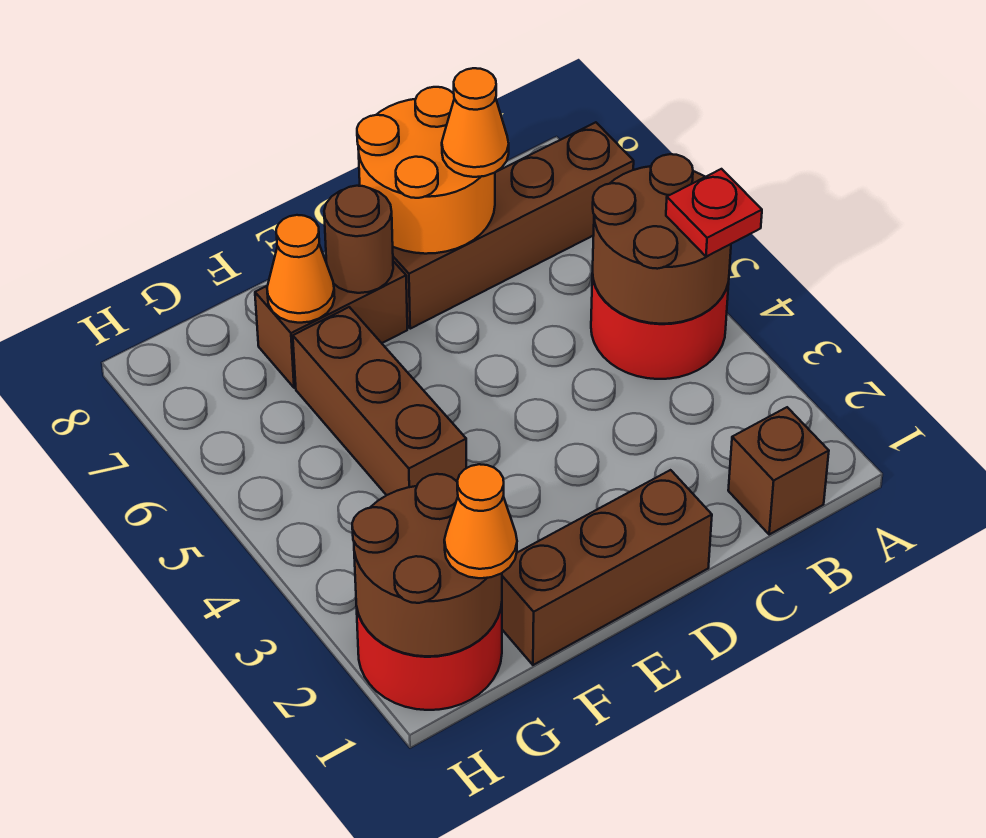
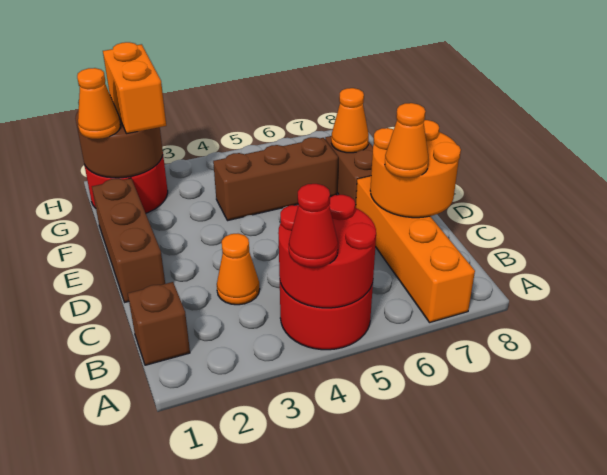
brown round brick A4:B5 level 2 -> red round brick A4:B5 level 2
red plate A4 level 3 -> red cone A4 level 3
brown brick A7:D7 level 1 -> orange brick A7:D7 level 1
none -> orange cone C3 level 1
brown round brick E7 level 2 -> none
none -> orange brick G2:H2 level 3

